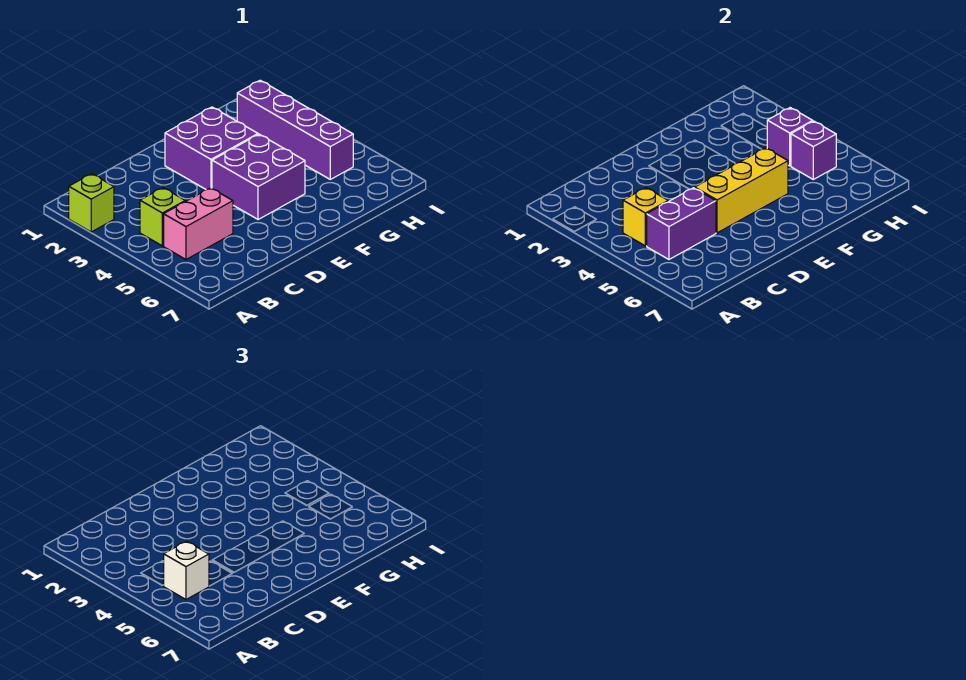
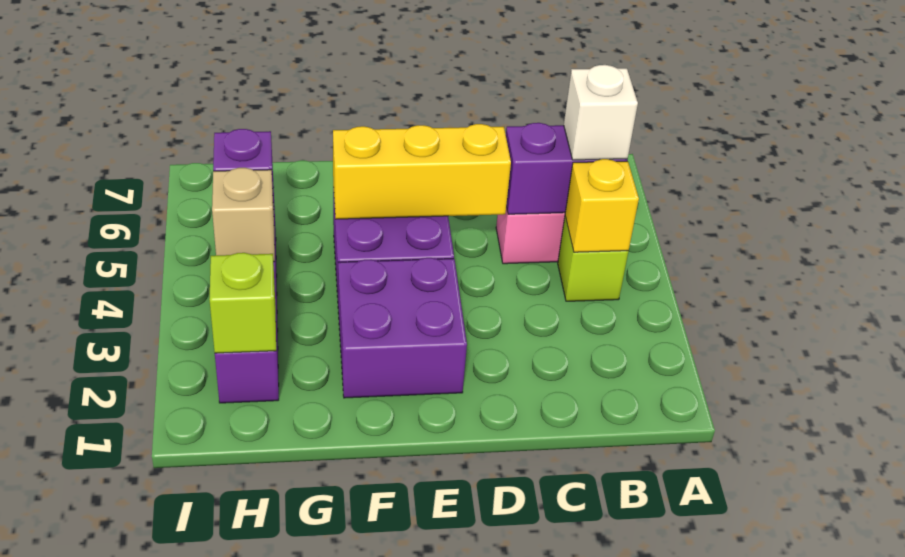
lime brick A2 level 1 -> lime brick H2 level 2
purple brick H4 level 2 -> tan brick H4 level 2

